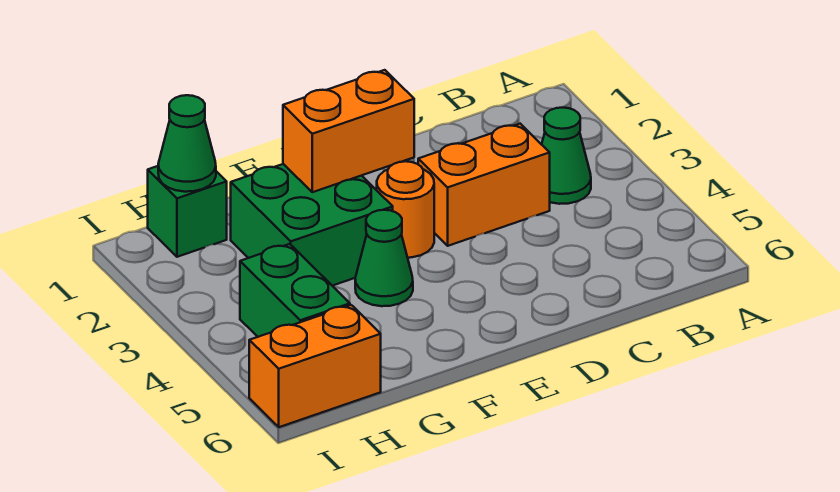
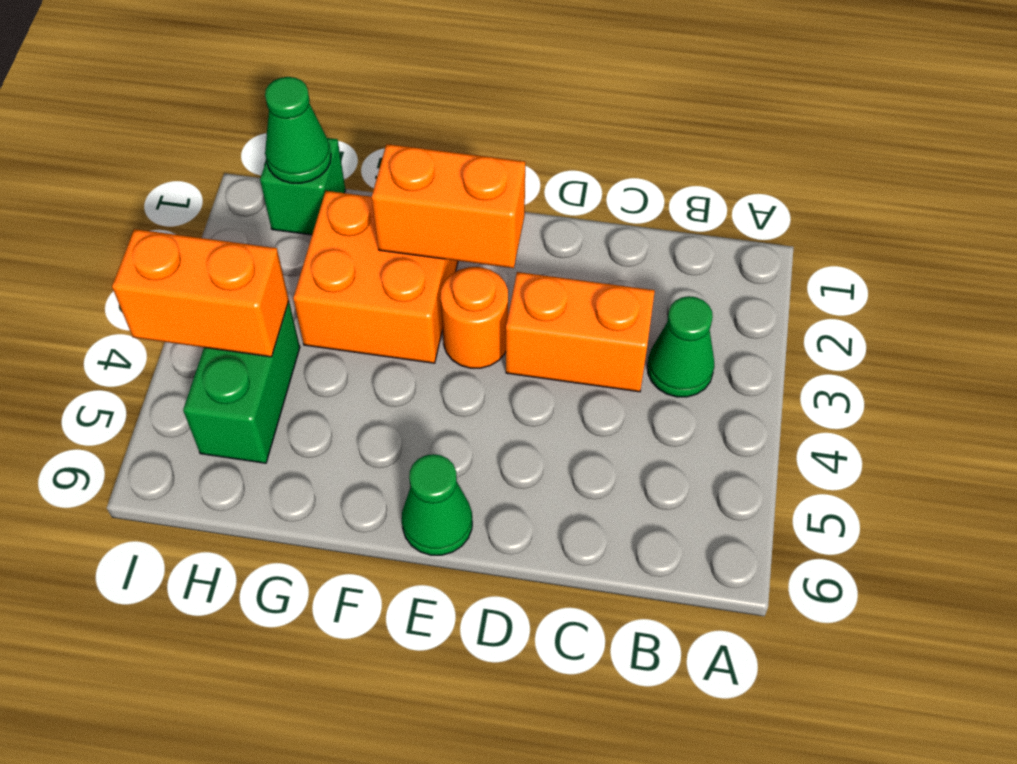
green brick F2:G3 level 1 -> orange brick F2:G3 level 1
green cone F4 level 1 -> green cone E6 level 1
orange brick H6:I6 level 1 -> orange brick H4:I4 level 2

